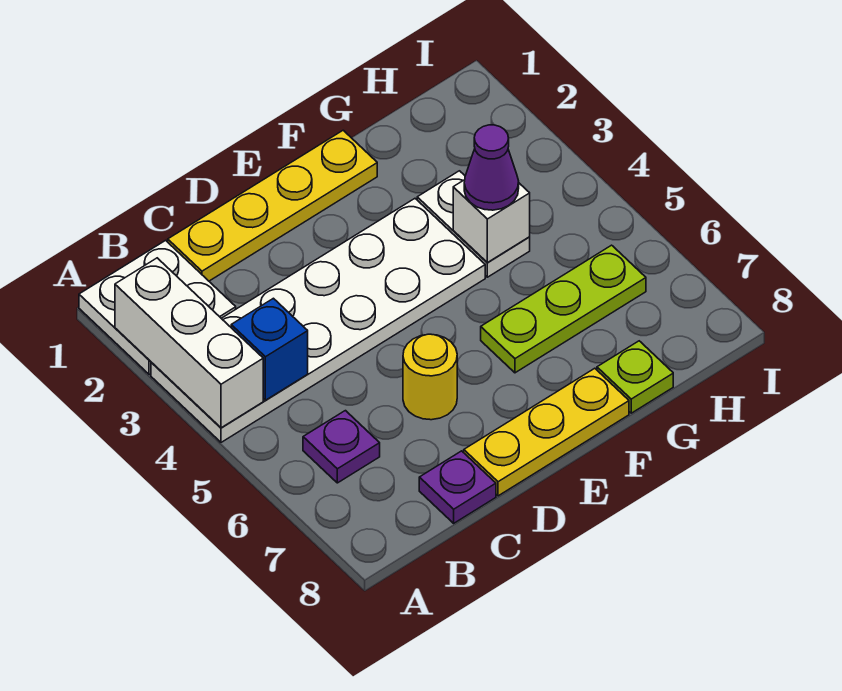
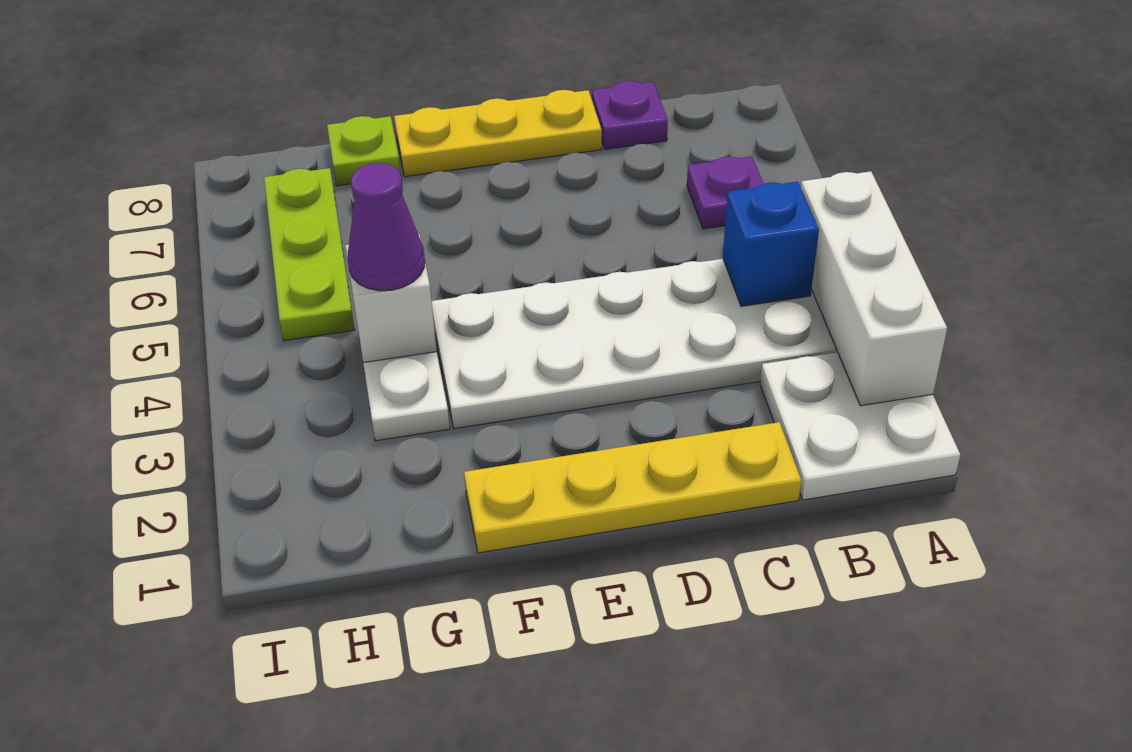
yellow round brick D6 level 1 -> none
lime plate F6:H6 level 1 -> lime plate H5:H7 level 1

